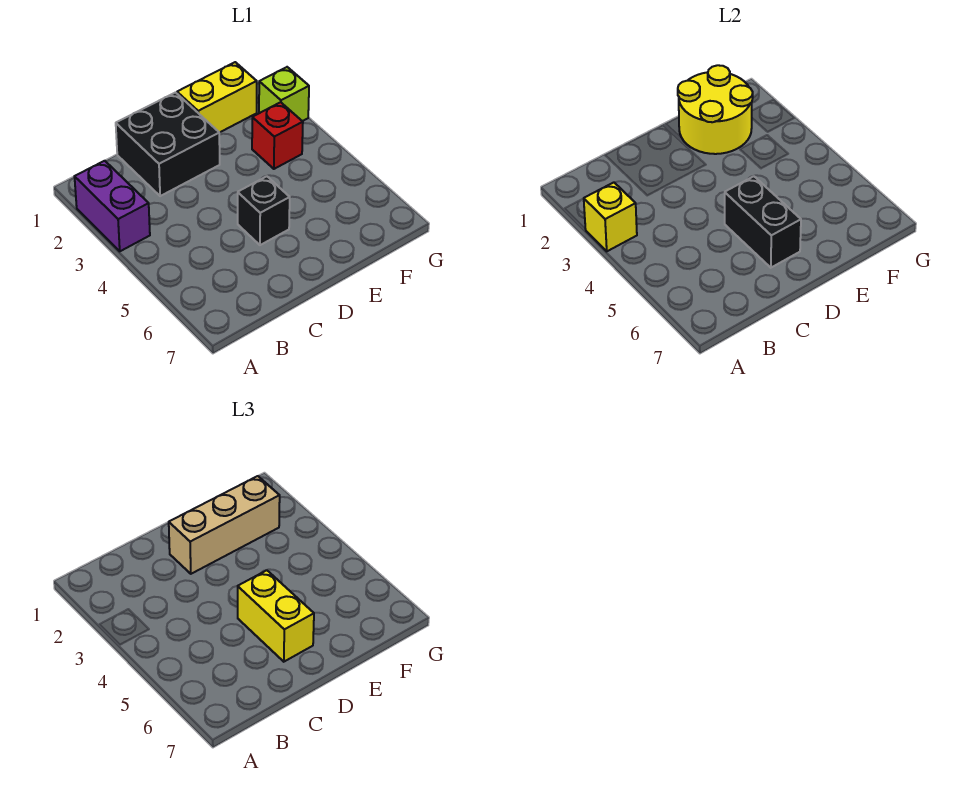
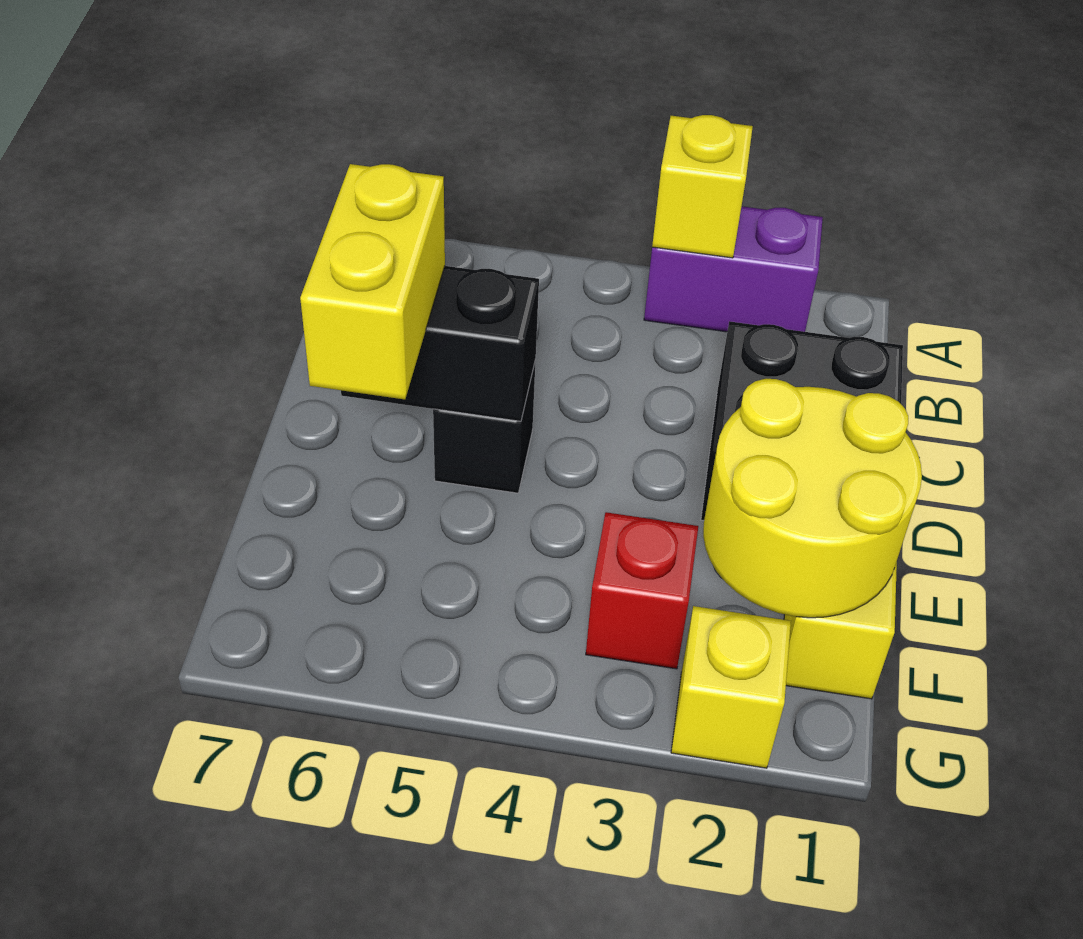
tan brick D2:F2 level 3 -> none
yellow brick D5:D6 level 3 -> yellow brick D6:E6 level 3
lime brick G2 level 1 -> yellow brick G2 level 1

